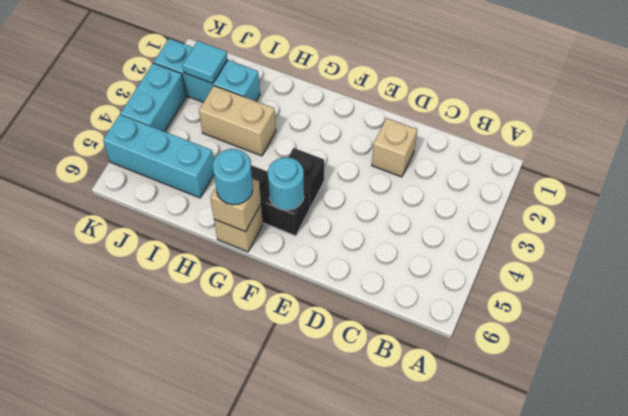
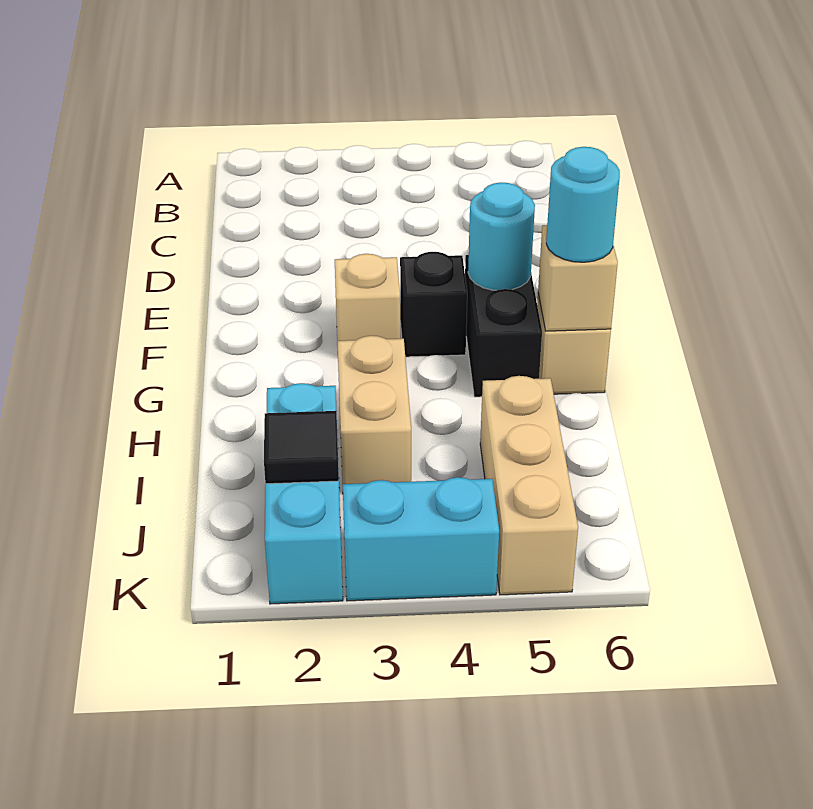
tan brick D2 level 1 -> tan brick F3 level 1
cyan brick I5:K5 level 1 -> tan brick I5:K5 level 1
cyan tile J2 level 2 -> black tile J2 level 2

